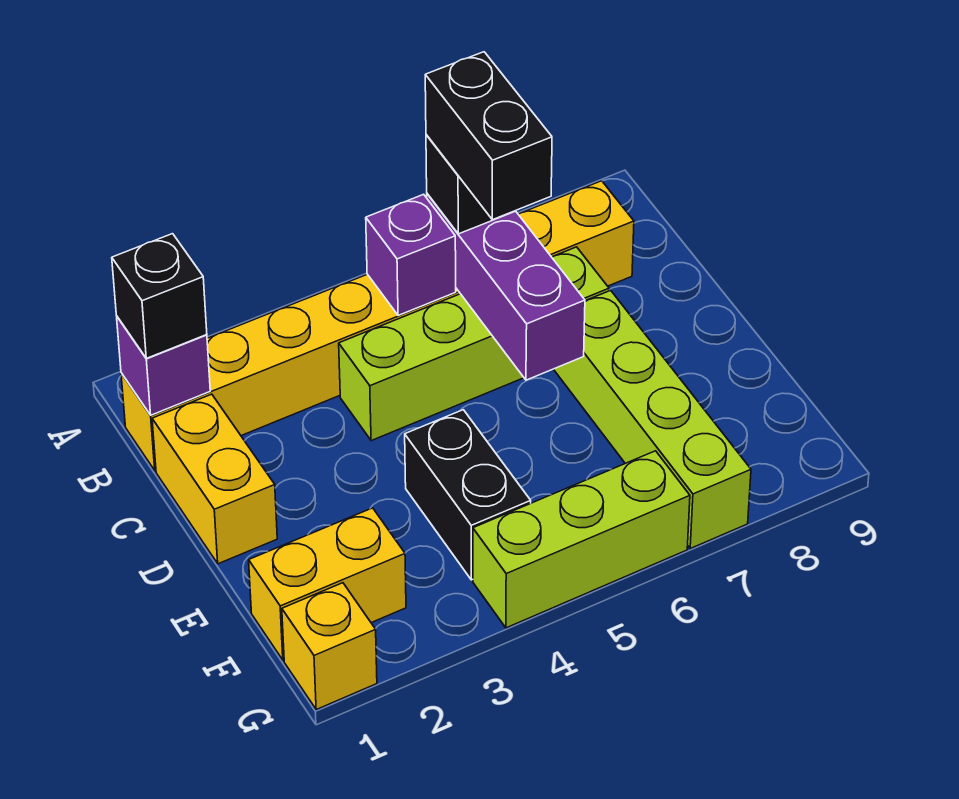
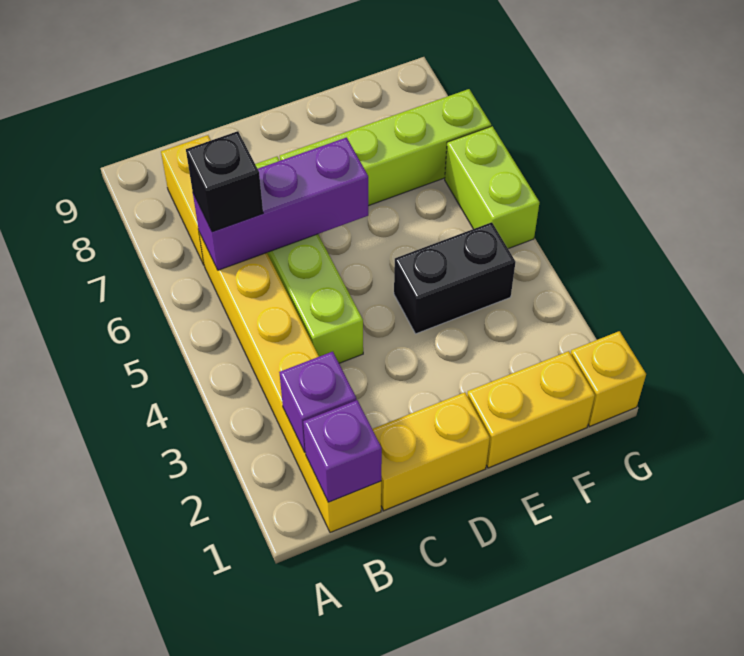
black brick B1 level 3 -> none
purple brick B5 level 2 -> purple brick B2 level 2
black brick B6:C6 level 4 -> none
yellow brick F1:F2 level 1 -> yellow brick E1:F1 level 1
lime brick G4:G6 level 1 -> lime brick G5:G6 level 1

